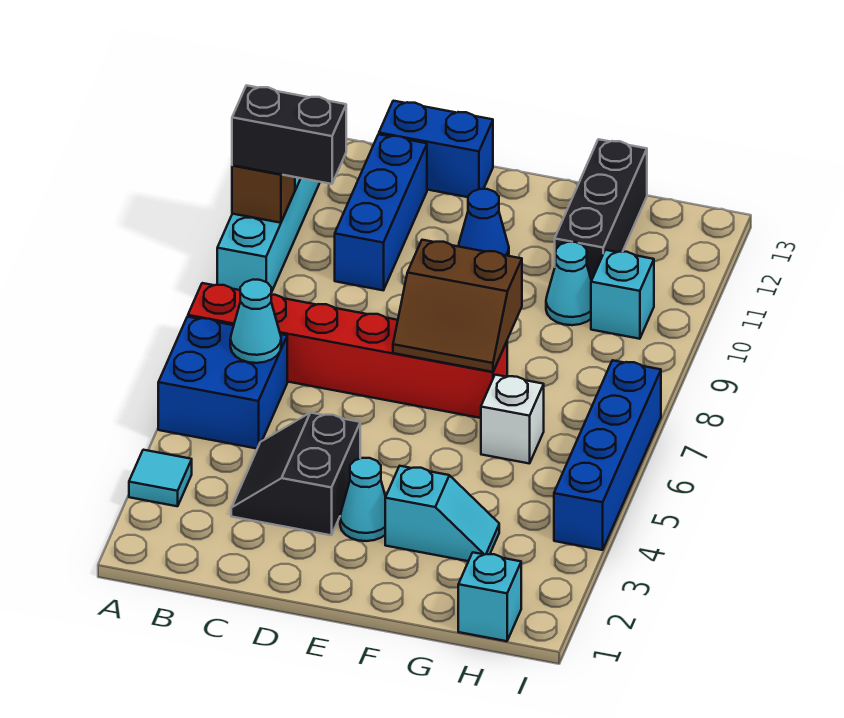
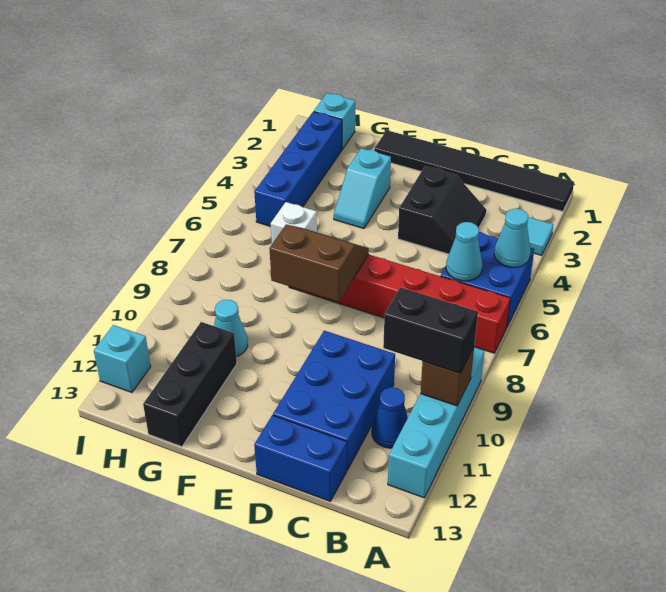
none -> black tile A1:F1 level 1
blue brick C10:C12 level 1 -> blue brick C10:D12 level 1
cyan cone E3 level 1 -> cyan cone A5 level 2
blue cone E11 level 1 -> blue cone B11 level 1
cyan slope F3:G3 level 1 top F -> cyan slope F3:F4 level 1 top 3
cyan brick H10 level 1 -> cyan brick I12 level 1
blue brick I4:I7 level 1 -> blue brick H2:H5 level 1

